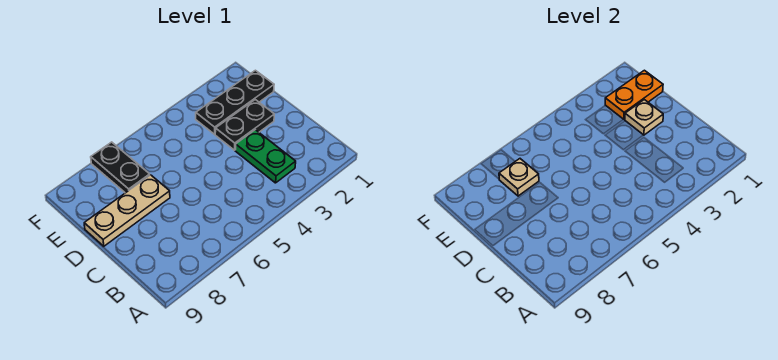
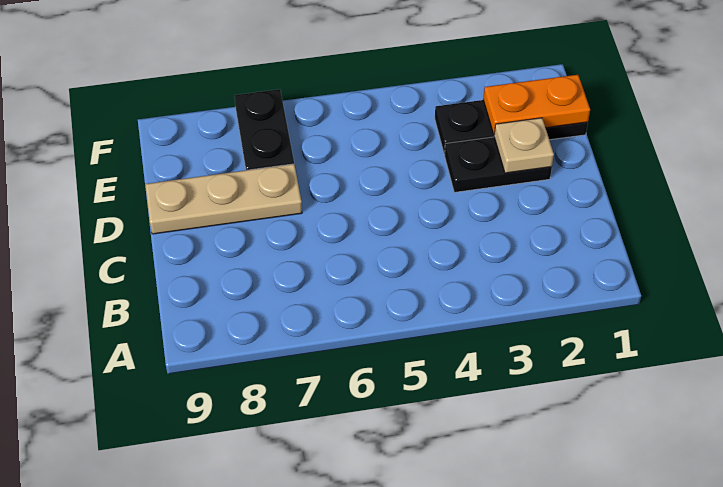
green plate B3:C3 level 1 -> none
tan plate E7 level 2 -> none

